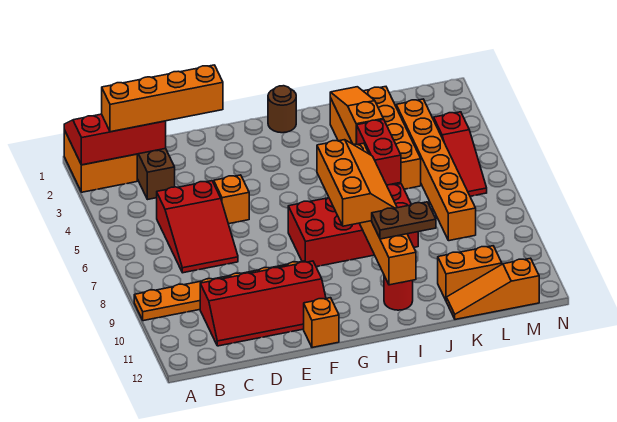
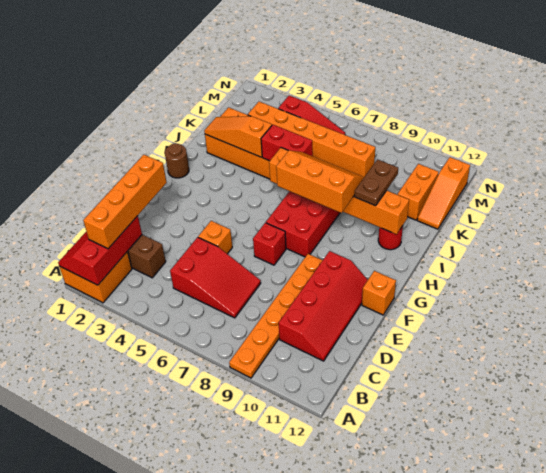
none -> red brick F7 level 1

